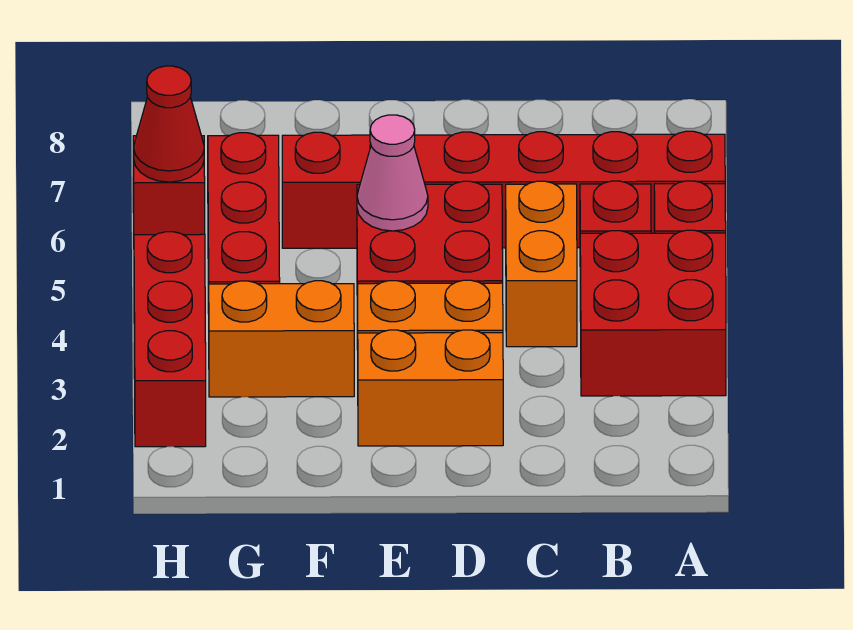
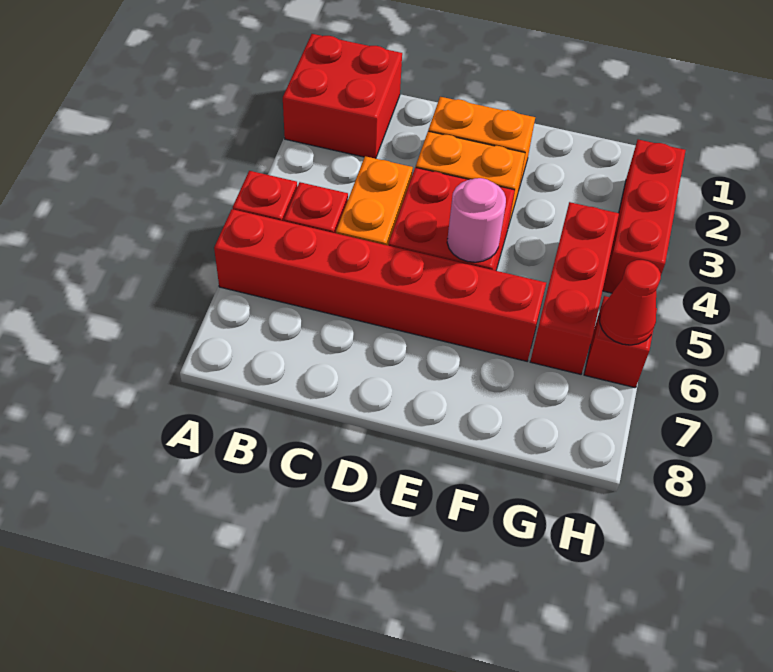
red brick A3:B4 level 1 -> red brick A1:B2 level 1
pink cone E5 level 2 -> pink round brick E5 level 2
orange brick F3:G3 level 1 -> none

